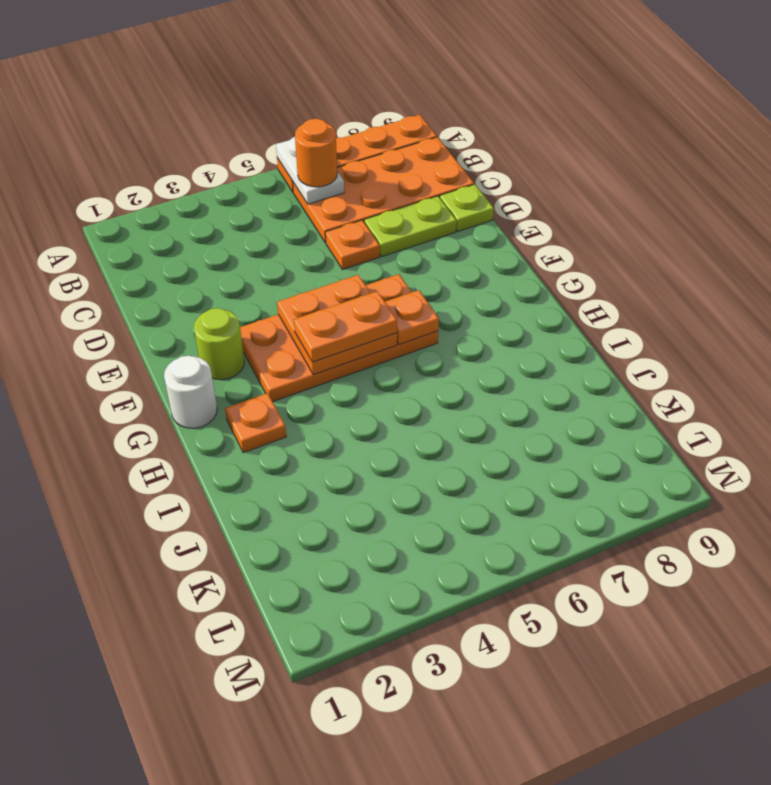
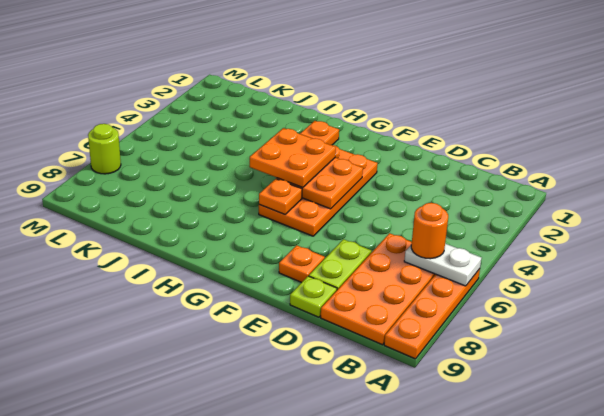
orange plate D6 level 1 -> orange plate E8 level 1
lime round brick F2 level 1 -> lime round brick M7 level 1
white round brick G1 level 1 -> none
orange plate G4:G5 level 3 -> orange plate G4:H5 level 3

